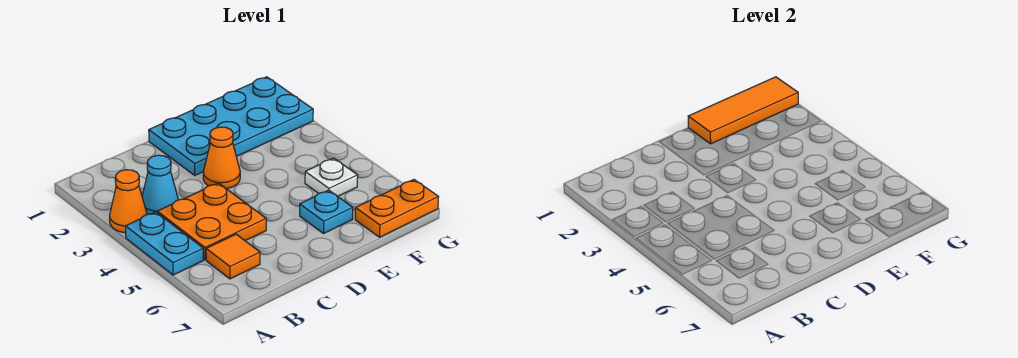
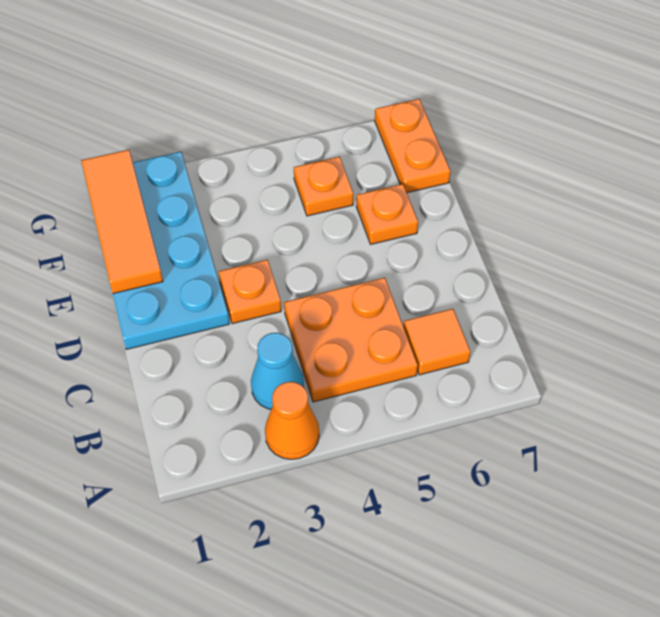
cyan plate A4:A5 level 1 -> none
orange cone D3 level 1 -> orange plate D3 level 1
cyan plate E6 level 1 -> orange plate E6 level 1
white plate F5 level 1 -> orange plate F5 level 1

